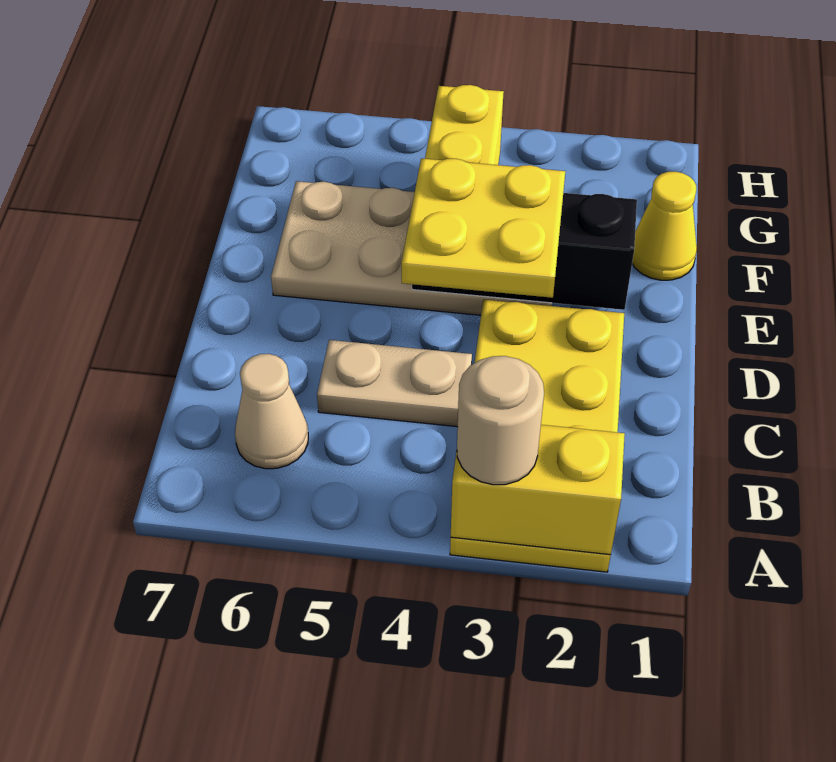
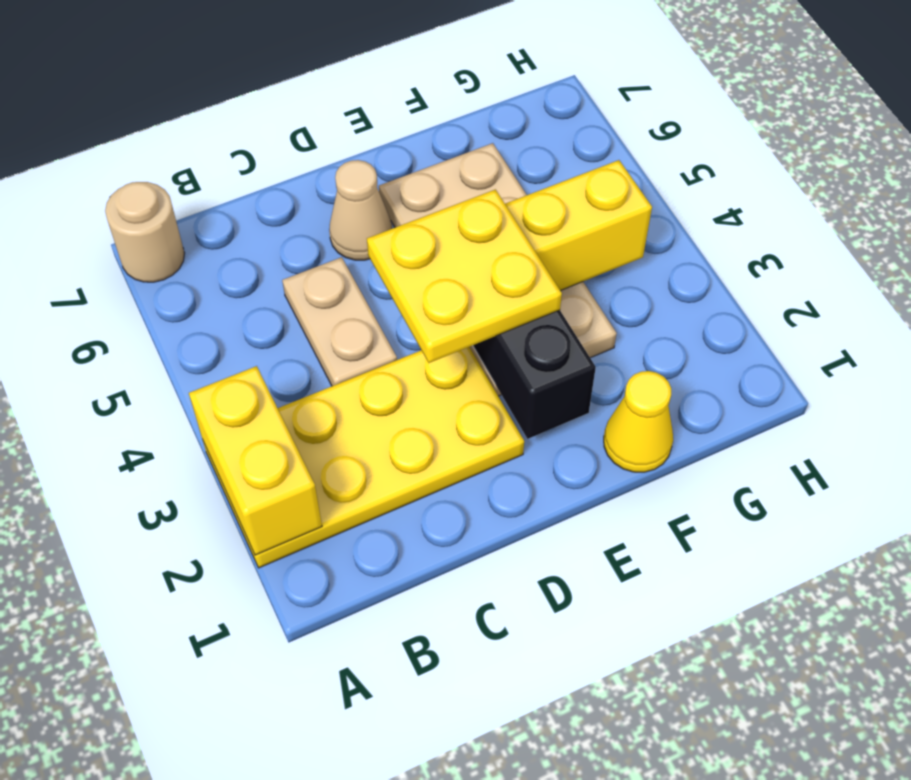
tan round brick A3 level 3 -> tan round brick A7 level 1
tan cone B6 level 1 -> tan cone D6 level 1

